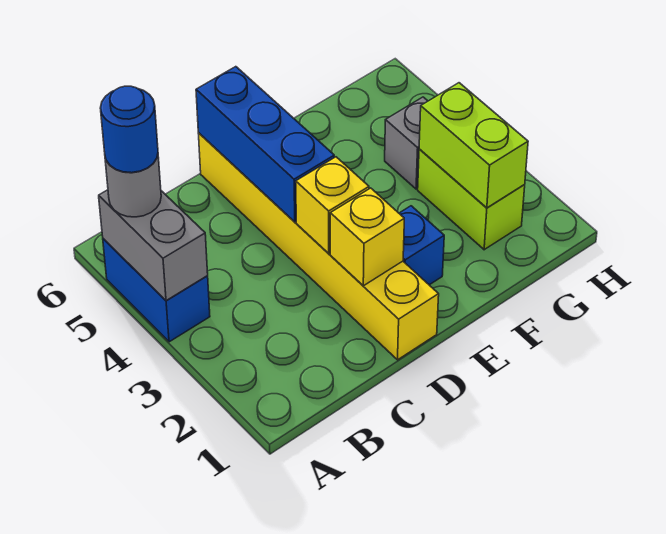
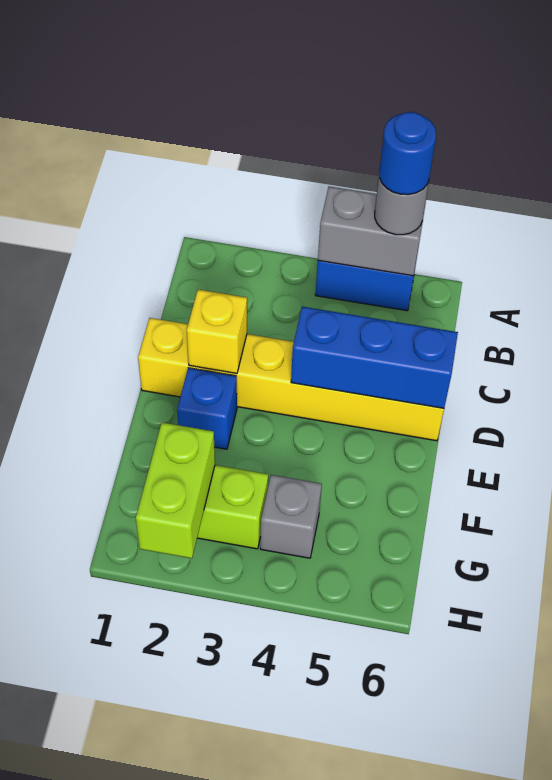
yellow brick D3 level 2 -> none
lime brick G2:G3 level 2 -> lime brick G2:H2 level 2

